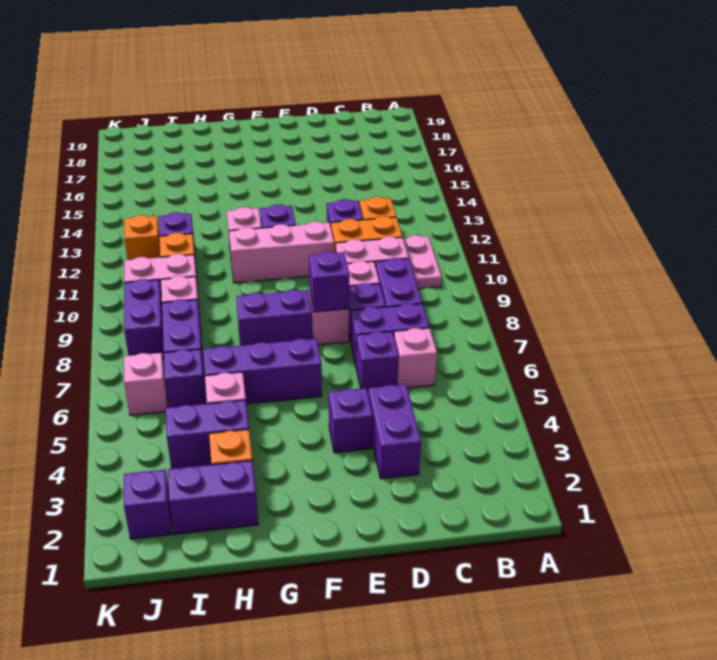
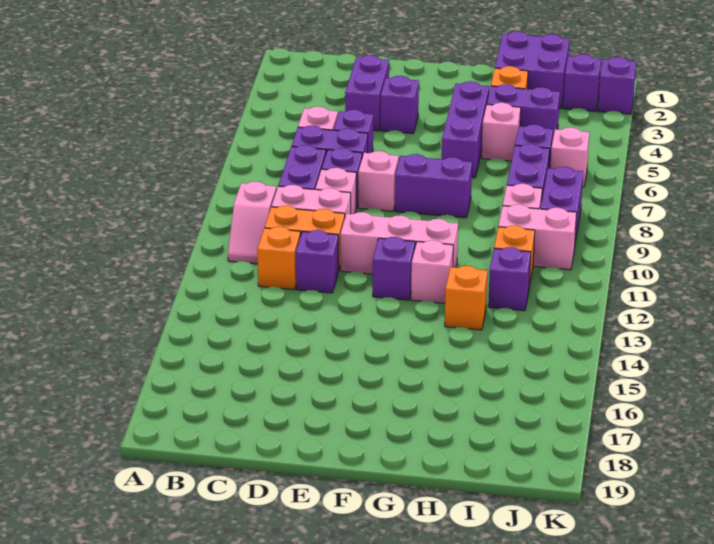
pink plate B10:B11 level 1 -> pink slope B10:B11 level 1 top 10
purple brick E8 level 2 -> purple brick K2 level 1
purple brick F6:H6 level 1 -> purple brick G4:G6 level 1
purple brick H2:I2 level 1 -> purple brick H1:I2 level 1
orange brick J12 level 1 -> orange brick H13 level 1

